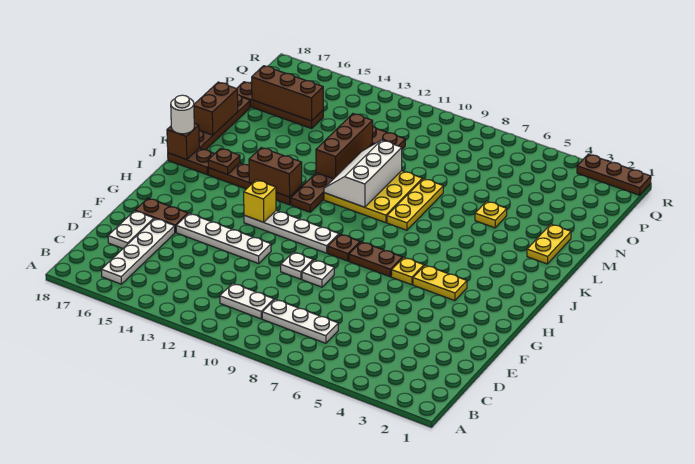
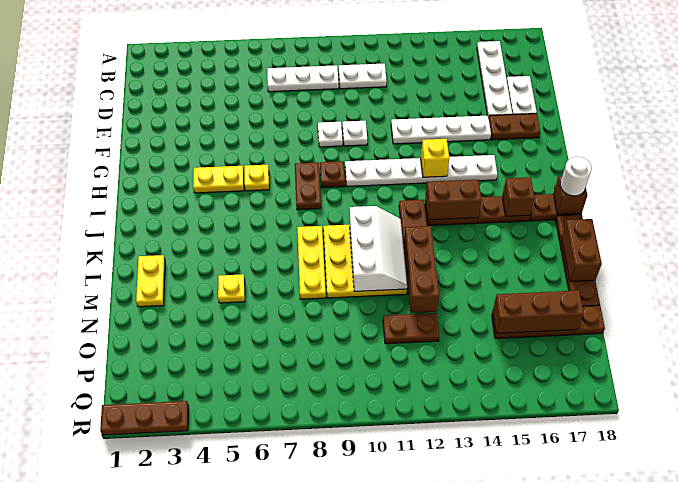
brown plate H7:H8 level 1 -> brown plate H8:I8 level 1
white plate H10:H13 level 1 -> white plate H10:H15 level 1
brown plate J16 level 2 -> brown brick J16 level 2

